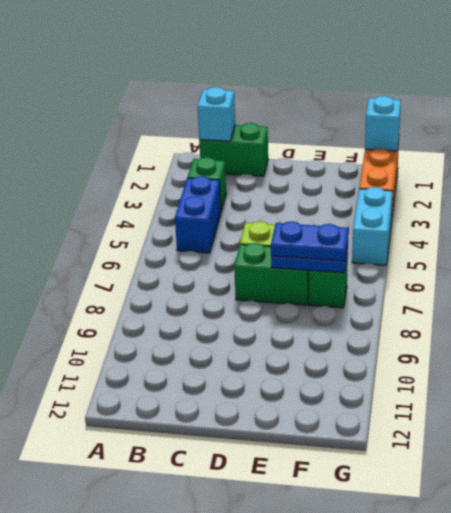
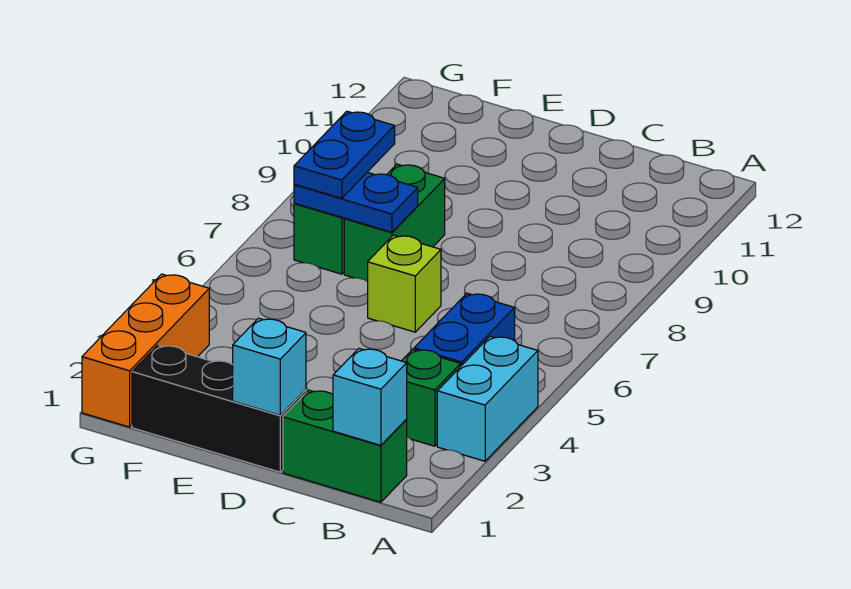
none -> black brick D1:F1 level 1
green brick D7:E7 level 1 -> green brick E7:E8 level 1
blue plate E7:F7 level 3 -> blue plate F7:F8 level 3
cyan brick G1 level 2 -> cyan brick D1 level 2
cyan brick G4:G5 level 1 -> cyan brick A3:A4 level 1

